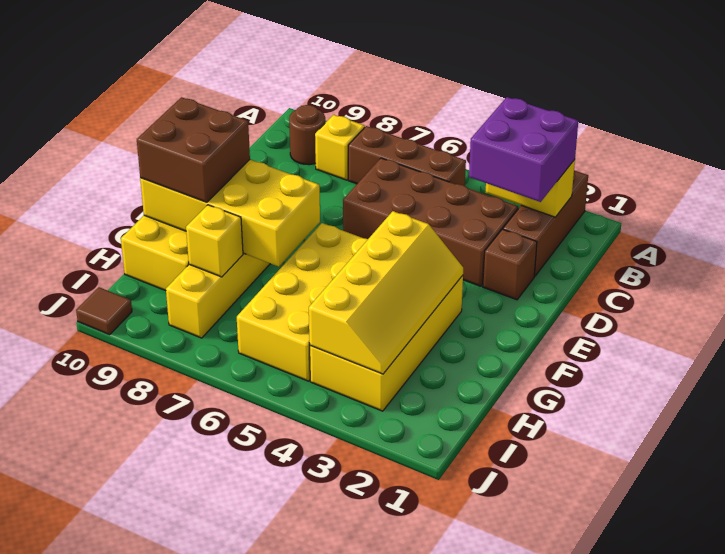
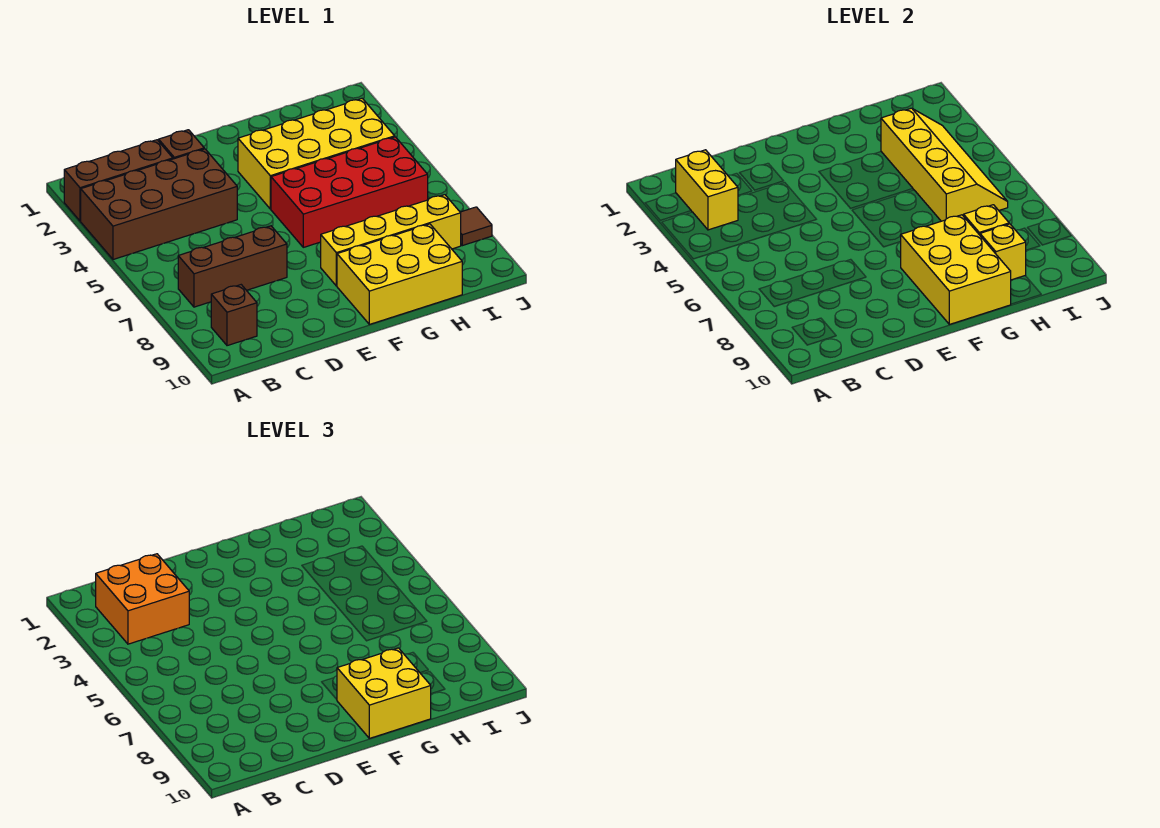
purple brick B2:C3 level 3 -> orange brick B2:C3 level 3
brown brick B5:B7 level 1 -> brown brick B7:D7 level 1
yellow brick B8 level 1 -> yellow brick H9 level 2
brown round brick B9 level 1 -> brown brick B9 level 1
brown brick C3:D6 level 1 -> brown brick A3:D4 level 1
yellow slope F3:I4 level 2 top 4 -> yellow slope H3:I6 level 2 top H
yellow brick F5:I6 level 1 -> red brick F5:I6 level 1
yellow brick F7:G10 level 2 -> yellow brick F8:G10 level 2
brown brick F9:G10 level 3 -> yellow brick F9:G10 level 3
brown tile J10 level 1 -> brown tile J8 level 1

